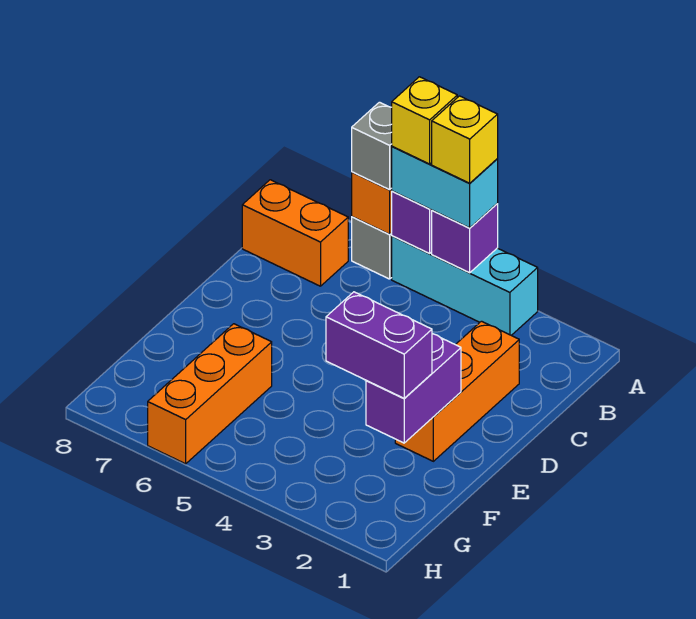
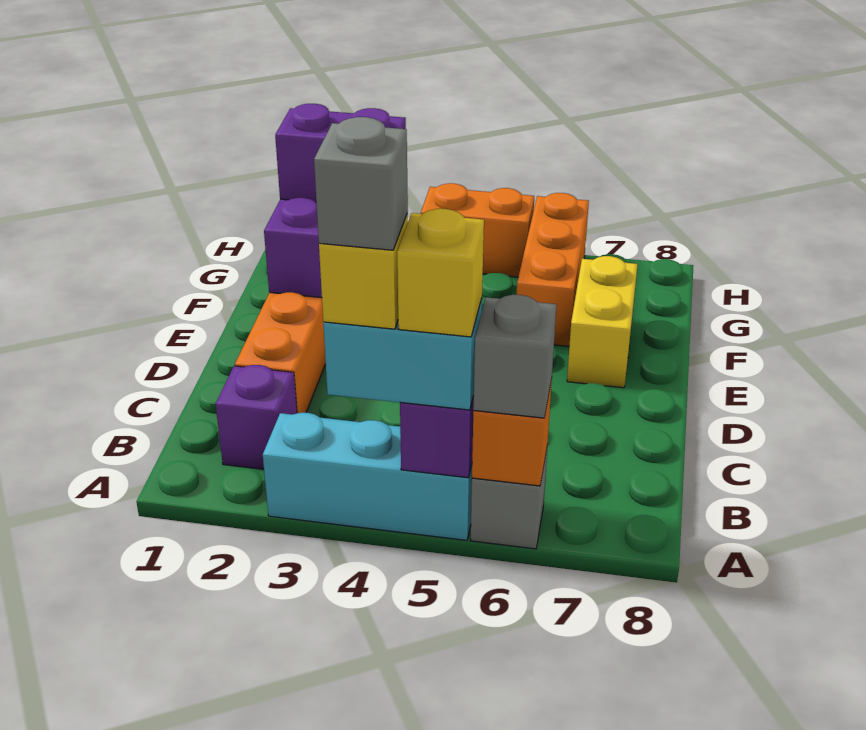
purple brick A4 level 2 -> purple brick B2 level 1
none -> grey brick A4 level 5
orange brick B7:B8 level 1 -> orange brick H4:H5 level 1
none -> yellow brick E7:F7 level 1

